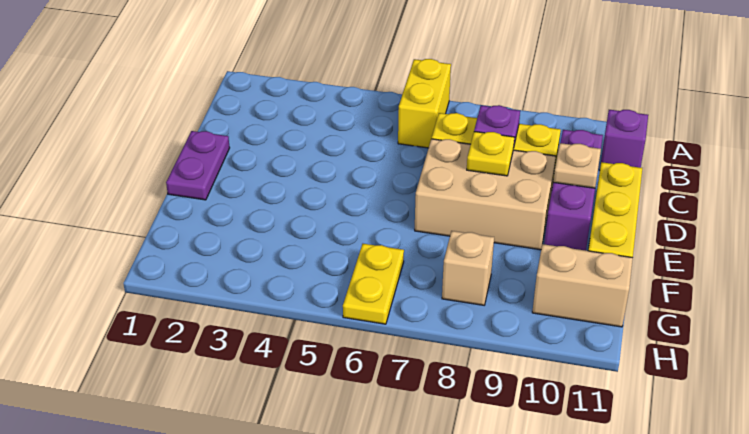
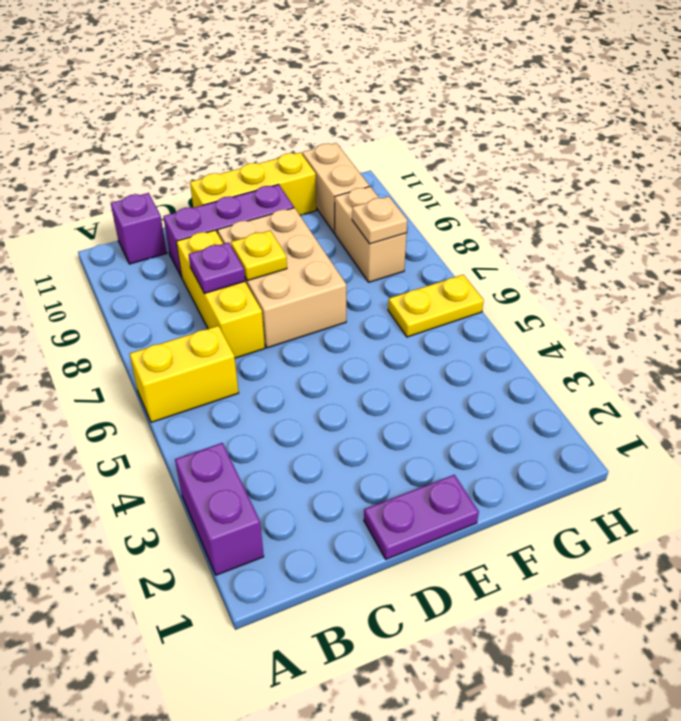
none -> purple brick A2:A3 level 1
tan plate D10 level 2 -> tan plate G8 level 2
tan brick G8 level 1 -> tan brick G8:G9 level 1

